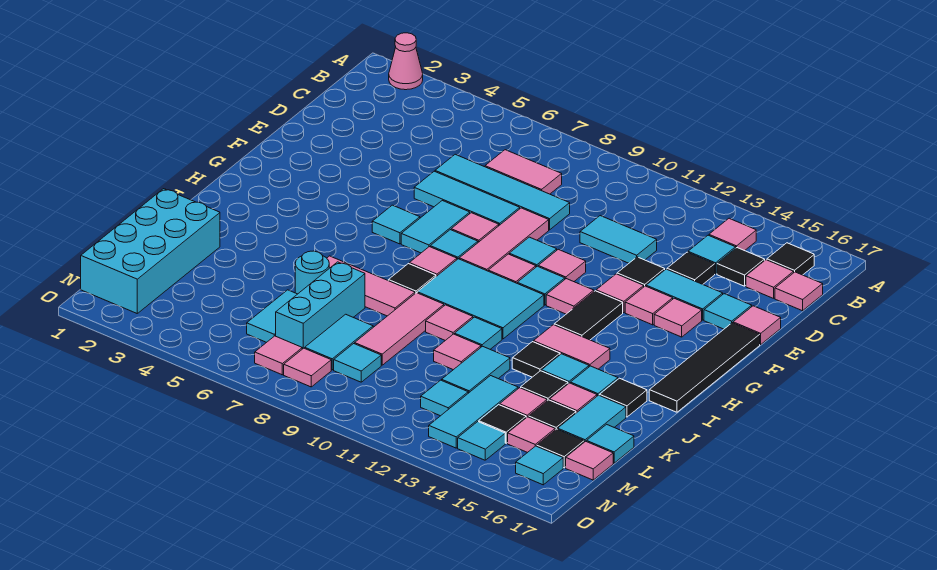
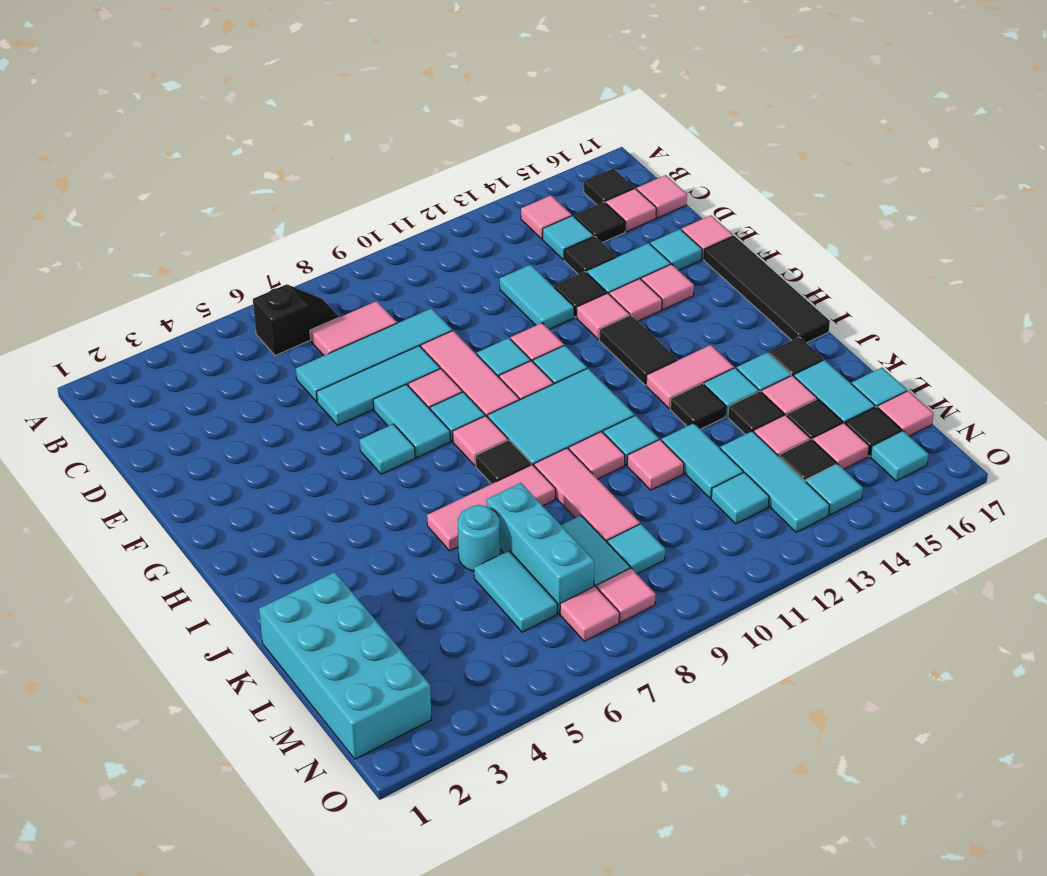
pink cone A2 level 1 -> none
none -> black slope B6:B7 level 1 top 6
cyan tile D11:D12 level 1 -> cyan tile D12:E12 level 1
pink tile G12 level 1 -> none

